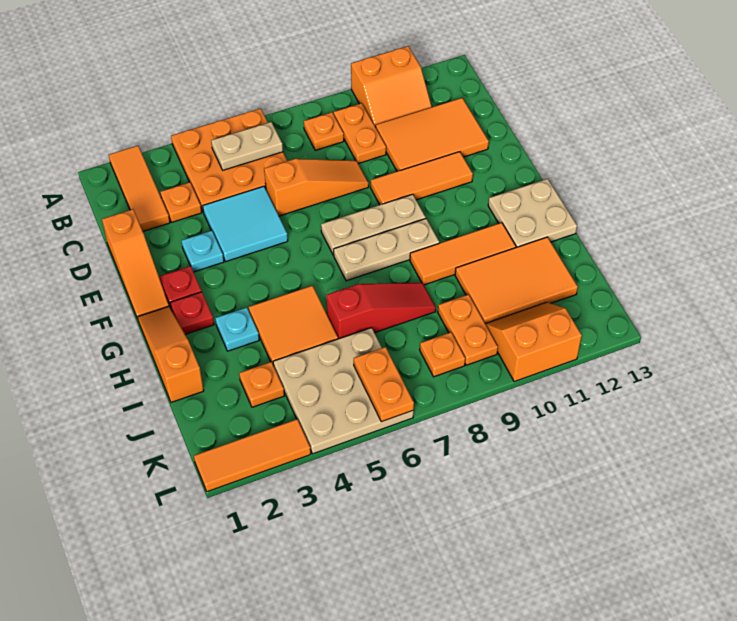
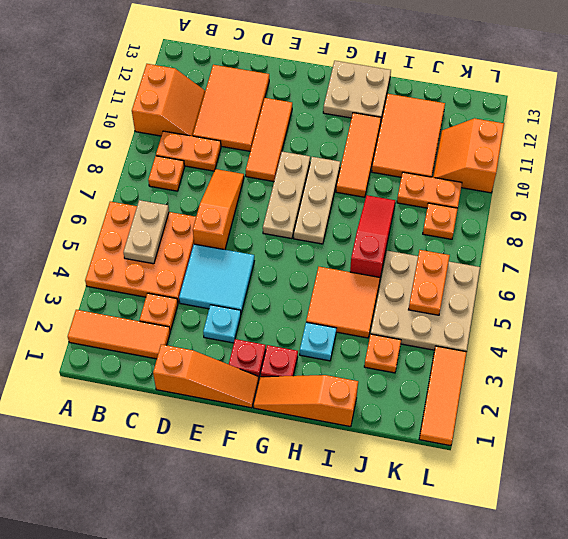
orange plate K6:L6 level 2 -> orange plate K5:K6 level 2

